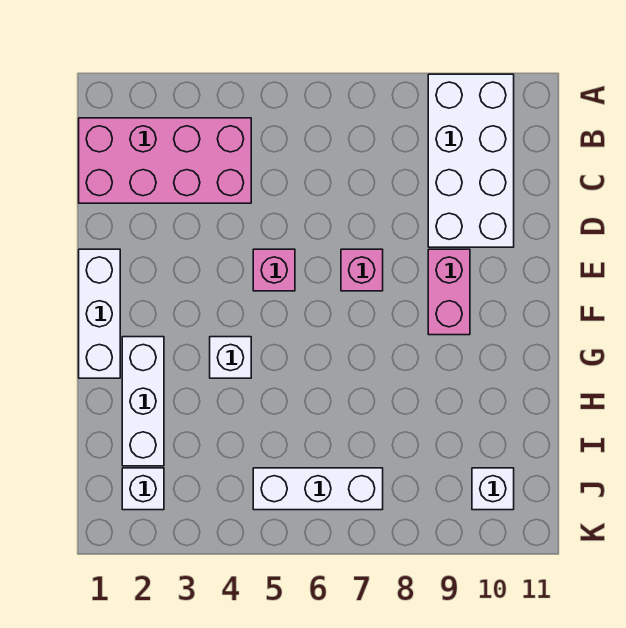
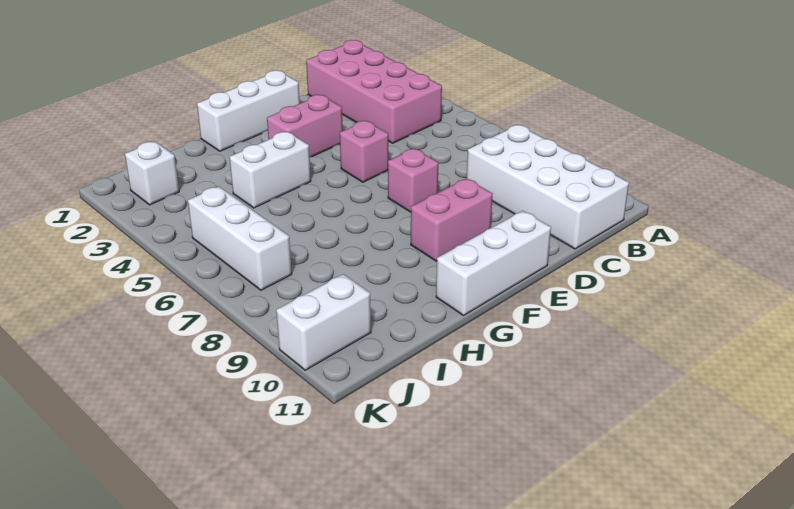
white brick A9:D10 level 1 -> white brick B8:C11 level 1
none -> pink brick E3:F3 level 1
white brick G2:I2 level 1 -> white brick E11:G11 level 1
white brick G4 level 1 -> white brick G4:H4 level 1
white brick J10 level 1 -> white brick J10:K10 level 1

